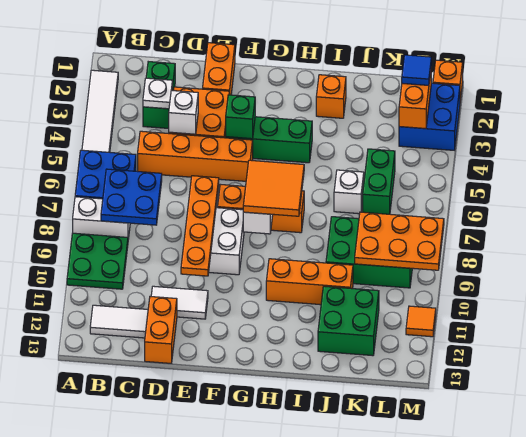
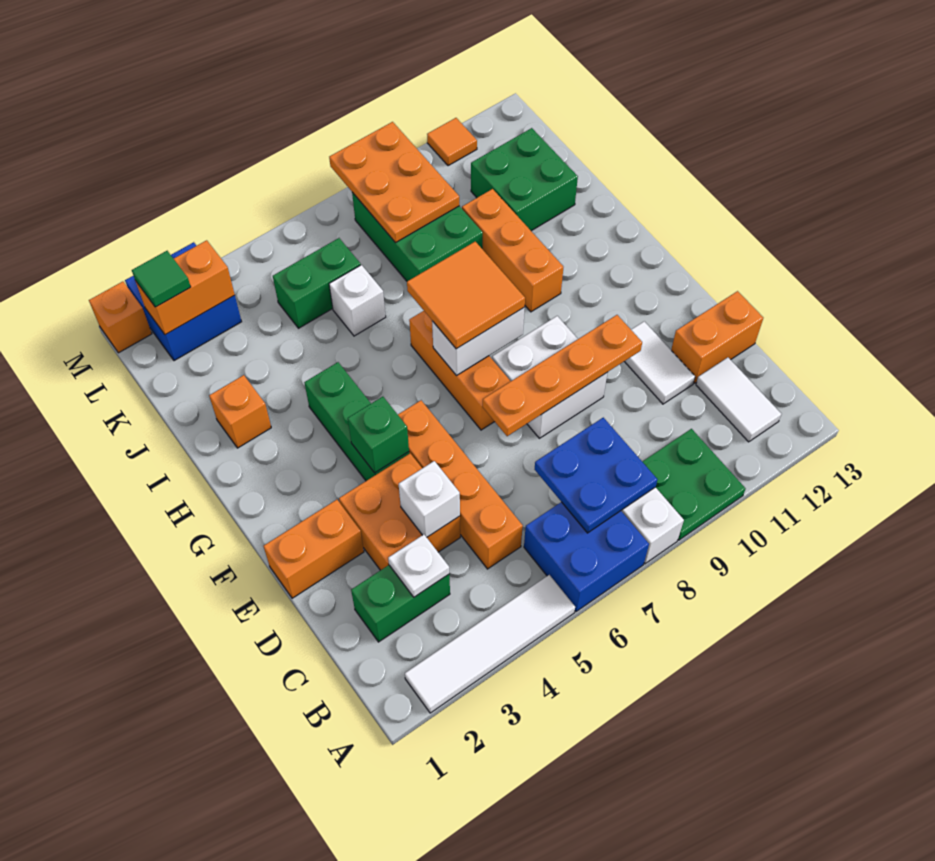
blue tile L2 level 3 -> green tile L2 level 3

